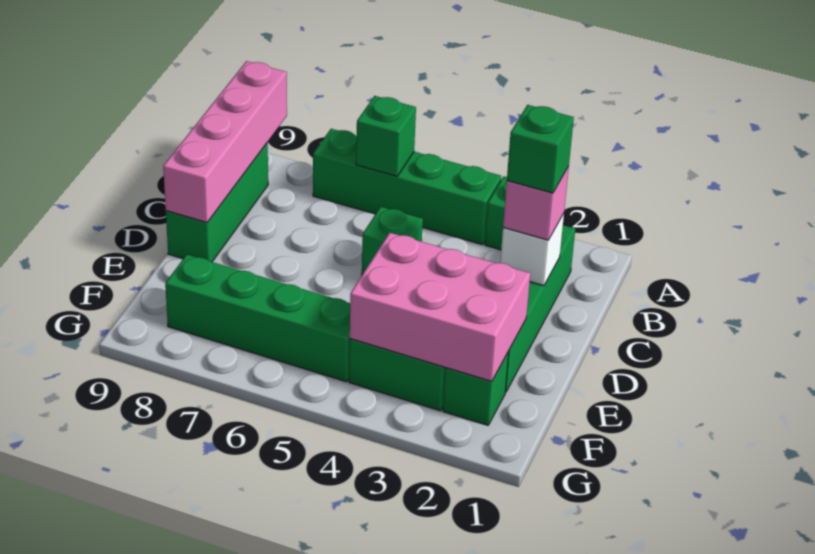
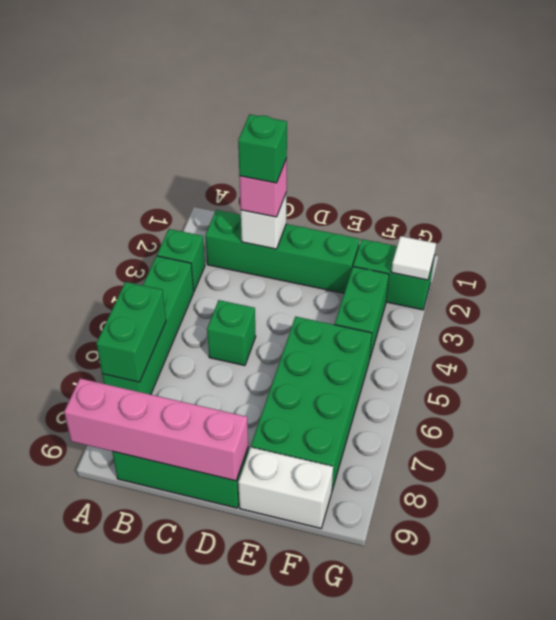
green brick A6 level 2 -> green brick A6:A7 level 2
pink brick E2:F4 level 2 -> none
none -> white brick E9:F9 level 1
green brick F2 level 1 -> green brick F2:G2 level 1
green brick F5:F8 level 1 -> green brick E5:F8 level 1
none -> white tile G2 level 2

